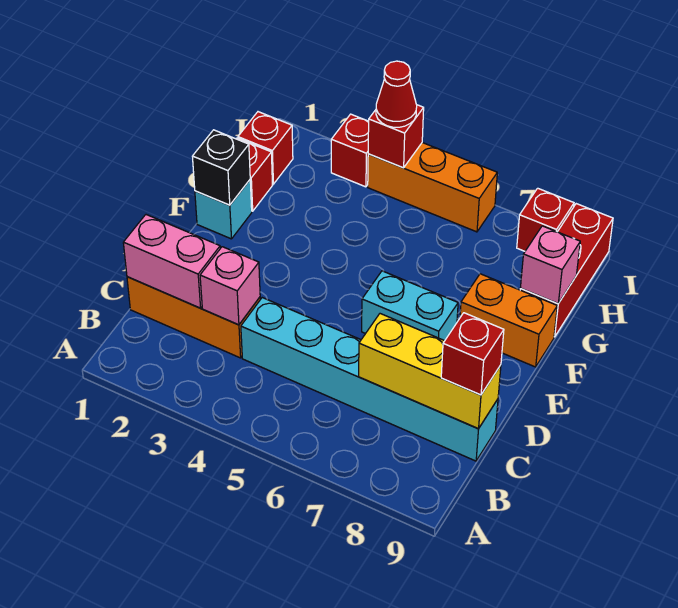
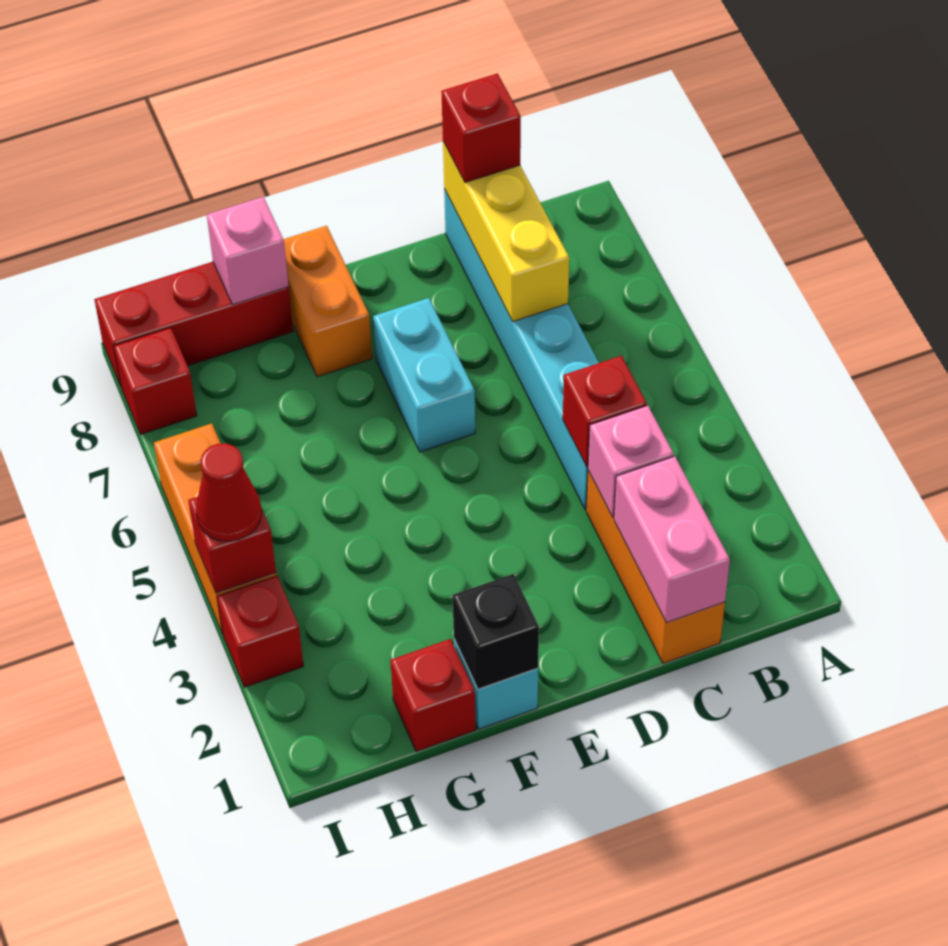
red brick H1 level 1 -> red brick C4 level 2

